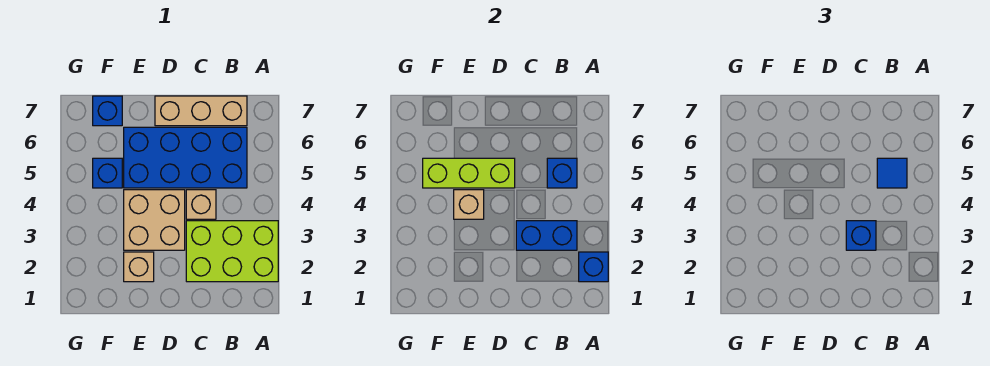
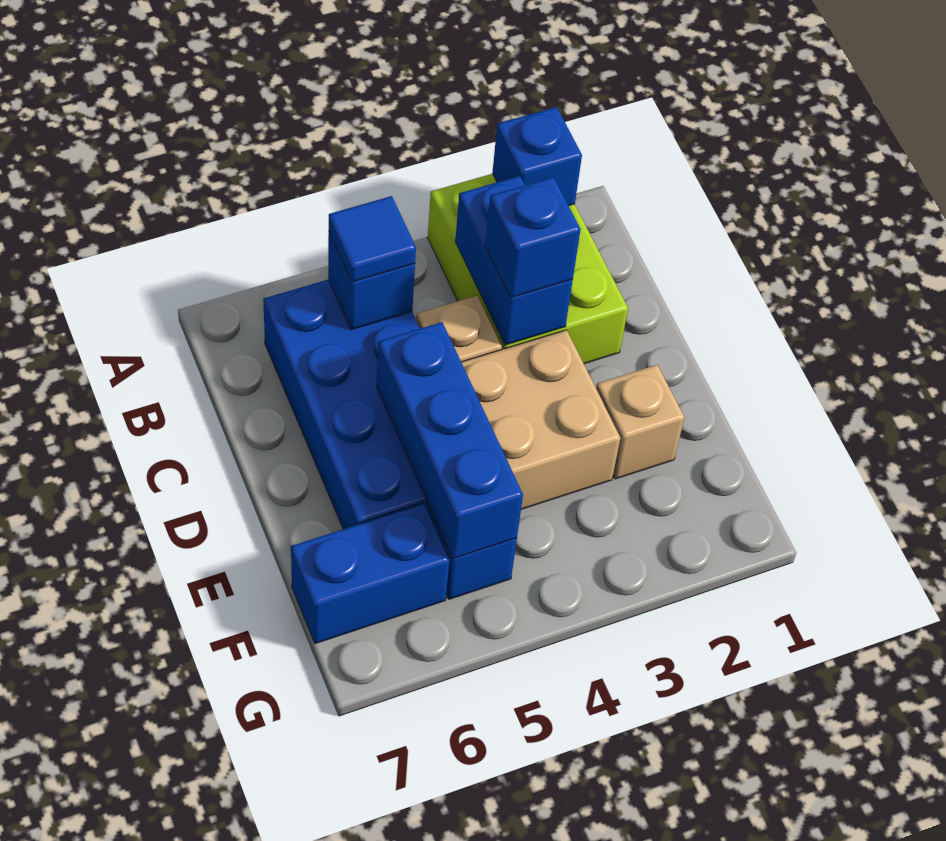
tan brick B7:D7 level 1 -> none
lime brick D5:F5 level 2 -> blue brick D5:F5 level 2
tan brick E4 level 2 -> none
blue brick F7 level 1 -> blue brick F6:F7 level 1

